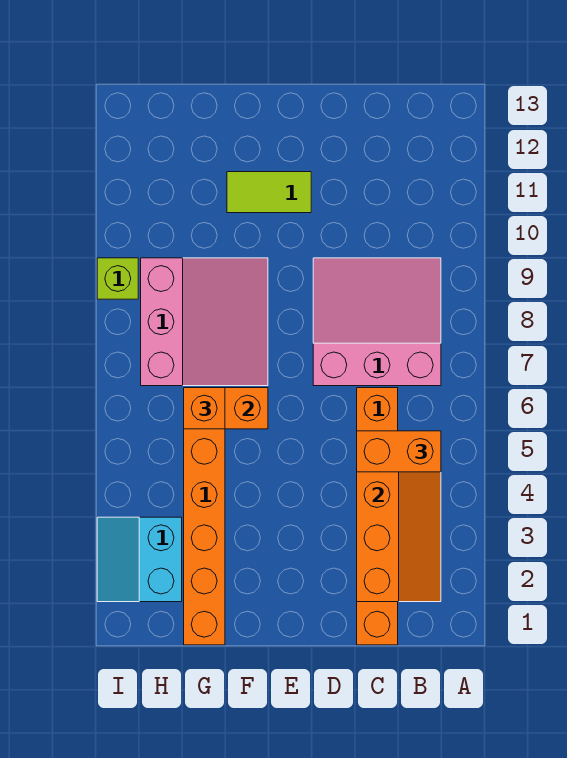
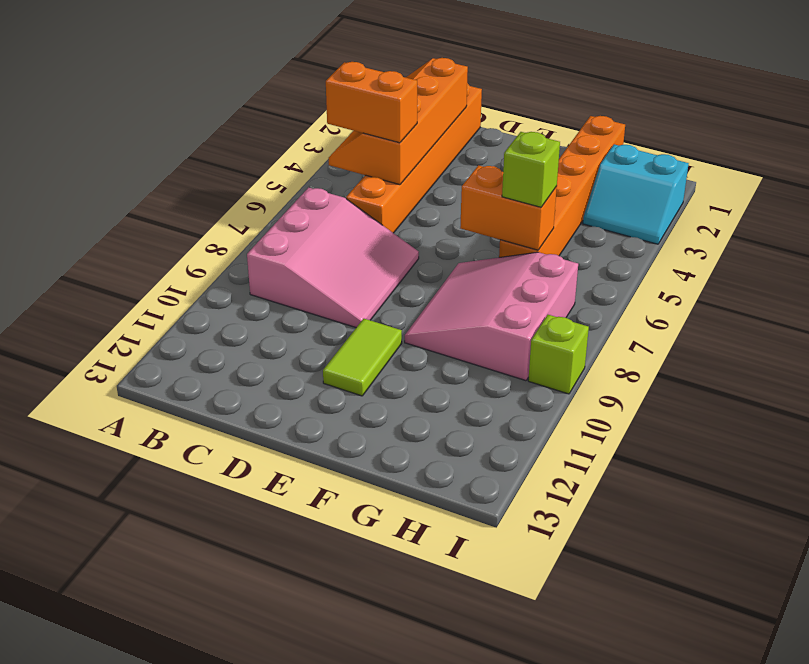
pink slope B7:D9 level 1 top 7 -> pink slope B7:D9 level 1 top B
lime tile E11:F11 level 1 -> lime tile E10:E11 level 1
orange brick G6 level 3 -> lime brick G6 level 3
cyan slope H2:I3 level 1 top H -> cyan slope H2:I3 level 1 top 2

